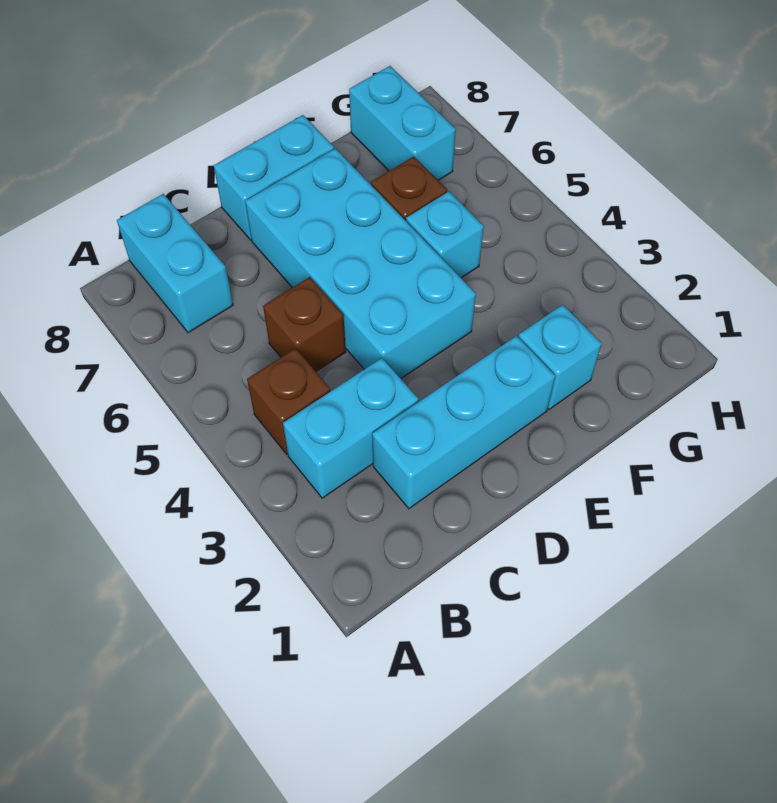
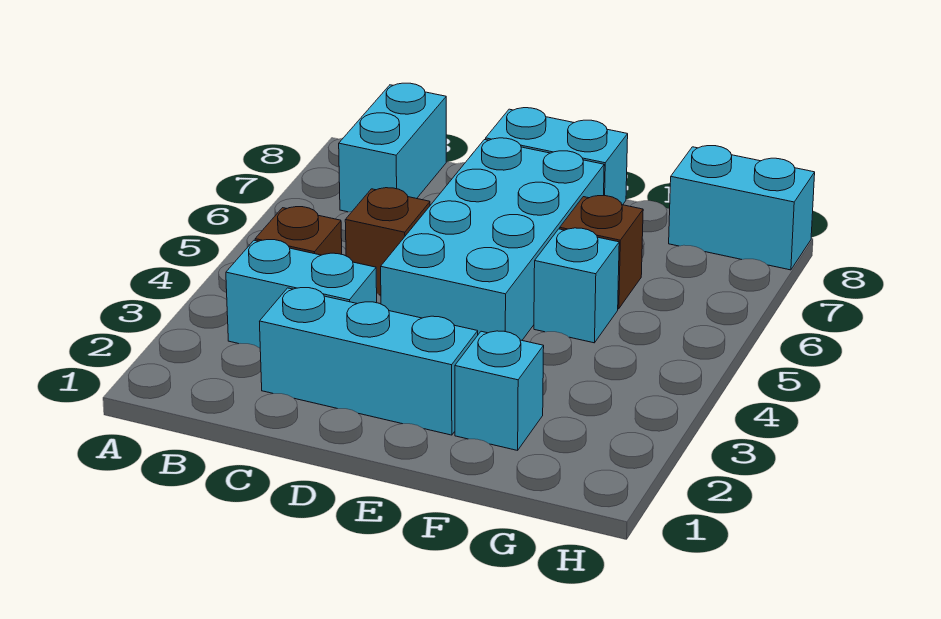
cyan brick G7:G8 level 1 -> cyan brick G8:H8 level 1

